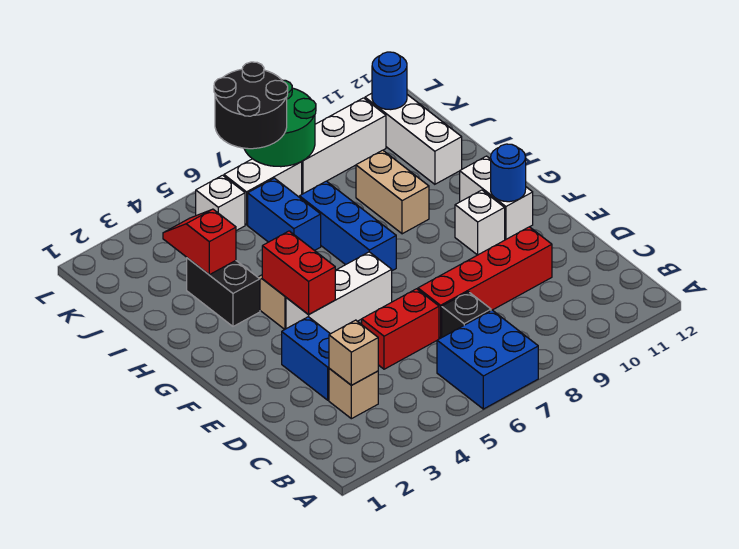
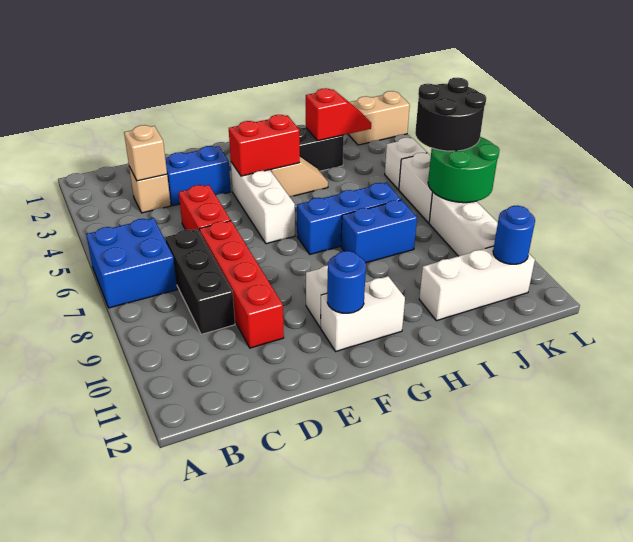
black brick C7 level 1 -> black brick C7:C9 level 1
tan brick H9:I9 level 1 -> tan brick K2:L2 level 1
blue brick I6:J6 level 1 -> blue brick H8:I8 level 1

